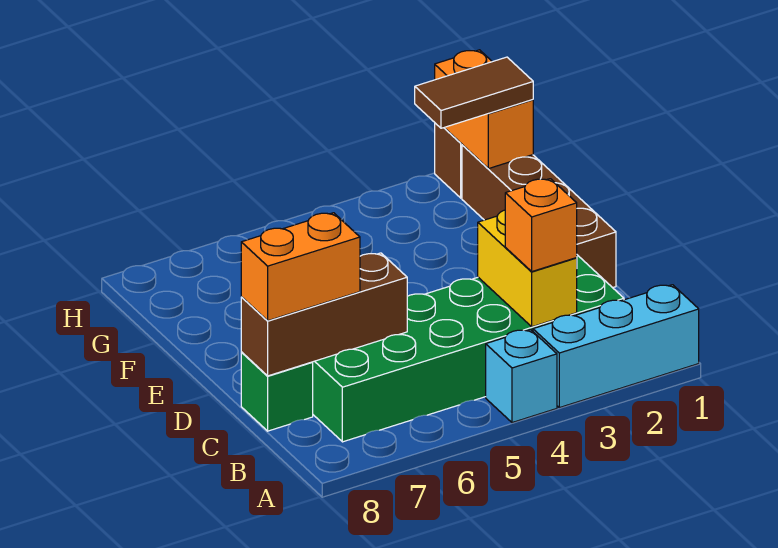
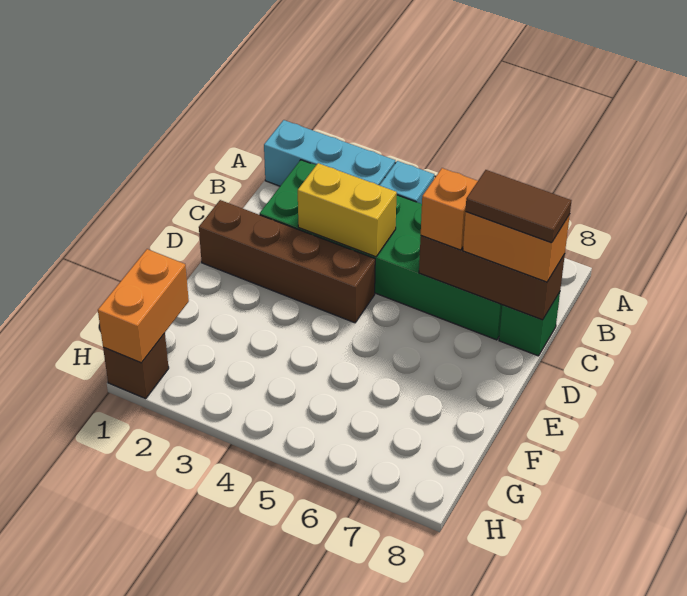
yellow brick B3:C3 level 2 -> yellow brick C3:C4 level 2
orange brick B3 level 3 -> orange brick C6 level 3
brown brick D1:G1 level 1 -> brown brick D1:D4 level 1
brown tile G1:G2 level 3 -> brown tile C7:C8 level 4

